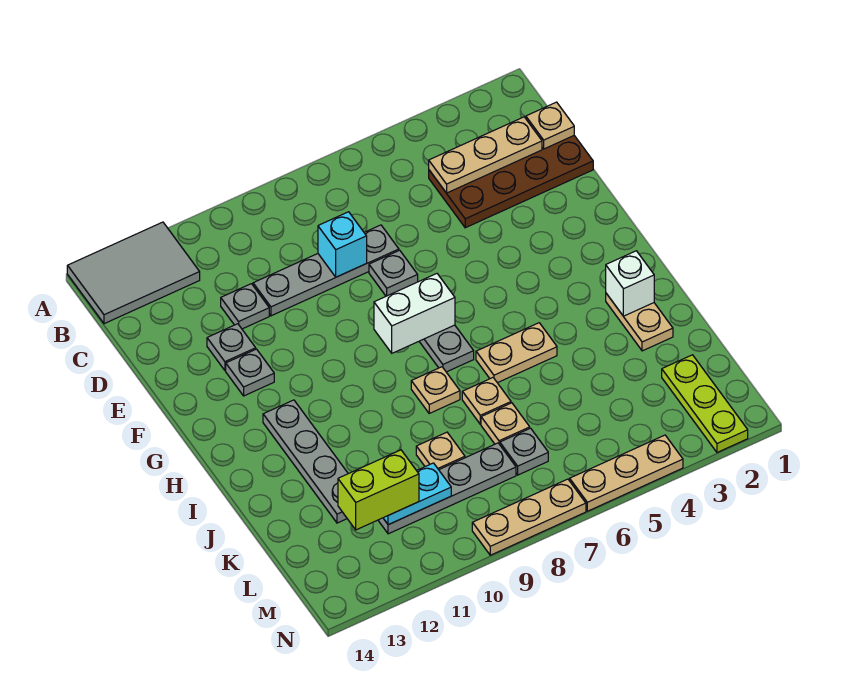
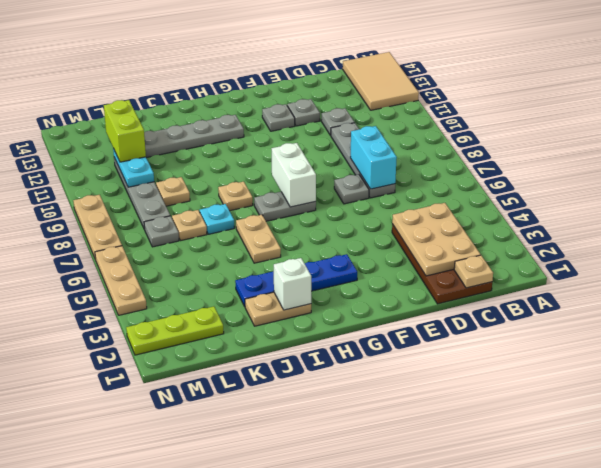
grey tile A12:B14 level 1 -> tan tile A12:B14 level 1
tan plate C2:C4 level 2 -> tan plate C2:D4 level 2
cyan brick D8 level 2 -> cyan brick D7:D8 level 2
none -> blue plate G3:J3 level 1
tan plate J7 level 1 -> cyan plate J7 level 1

